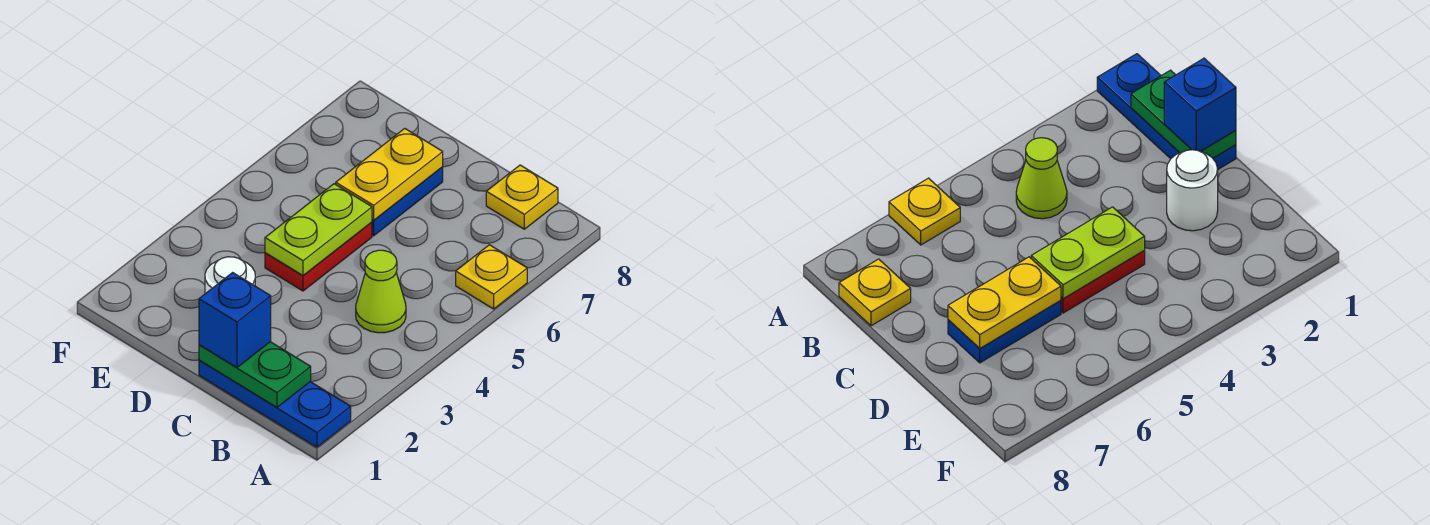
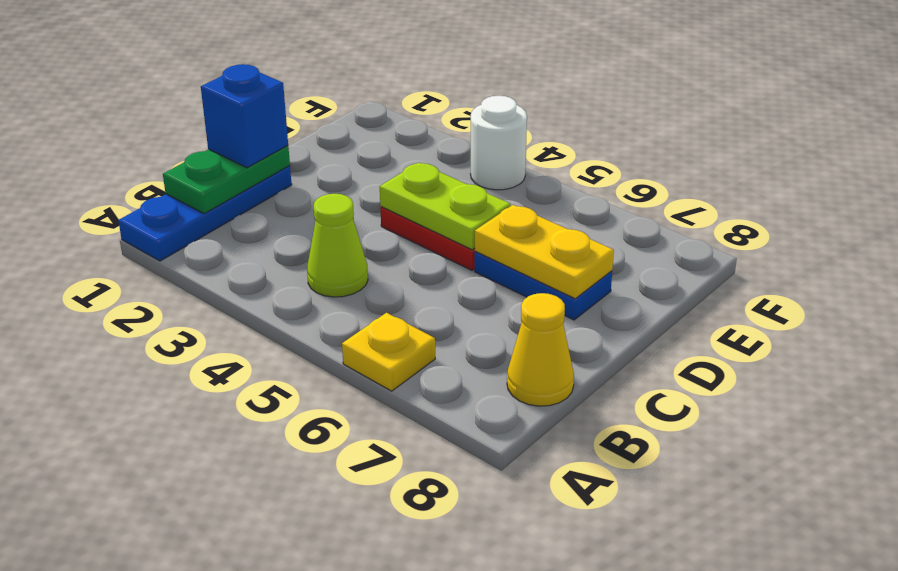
yellow plate B8 level 1 -> yellow cone B8 level 1
white round brick D2 level 1 -> white round brick F4 level 1

